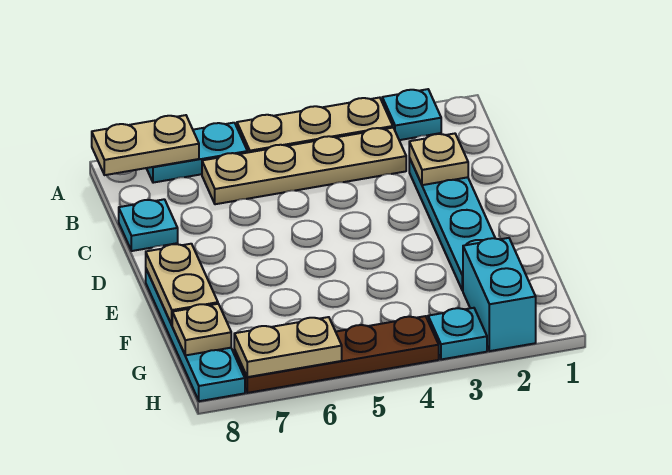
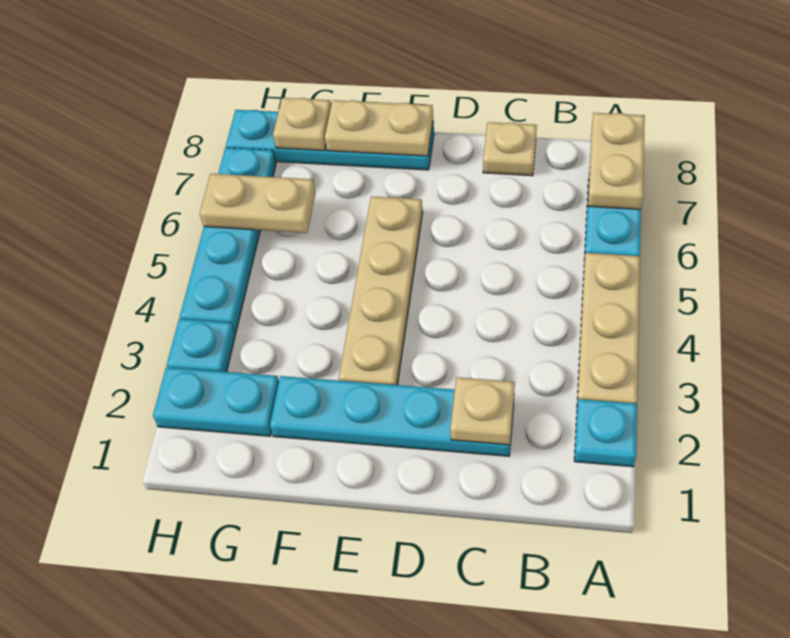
tan plate B3:B6 level 1 -> tan plate E3:E6 level 1
cyan plate C8 level 1 -> tan plate C8 level 1
cyan brick G2:H2 level 1 -> cyan plate G2:H2 level 1
brown plate H4:H7 level 1 -> cyan plate H4:H7 level 1
tan plate H6:H7 level 2 -> tan plate G6:H6 level 2

